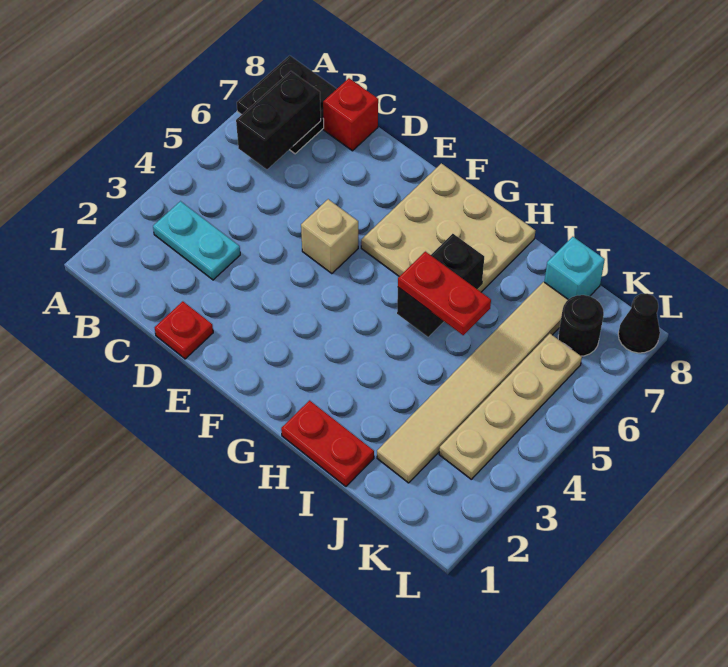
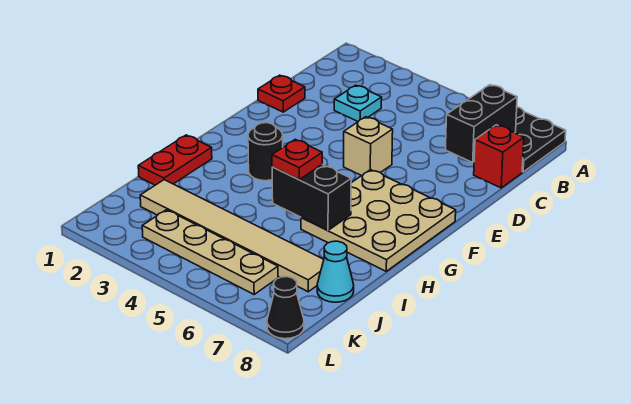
cyan plate B3:C3 level 1 -> cyan plate C3 level 1
black brick B6:B7 level 2 -> black brick B7:C7 level 2
red plate H5:I5 level 3 -> red plate H5 level 3
cyan brick J8 level 1 -> cyan cone J8 level 1
black round brick K7 level 1 -> black round brick G3 level 1

